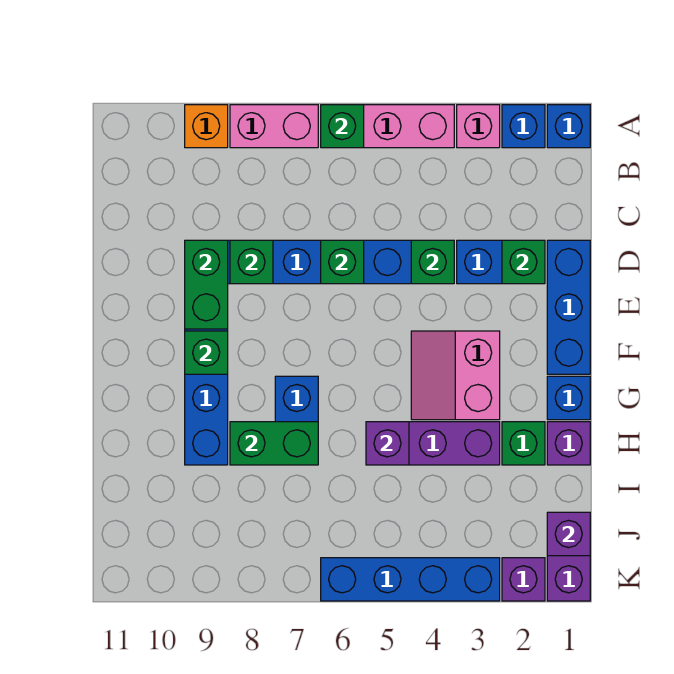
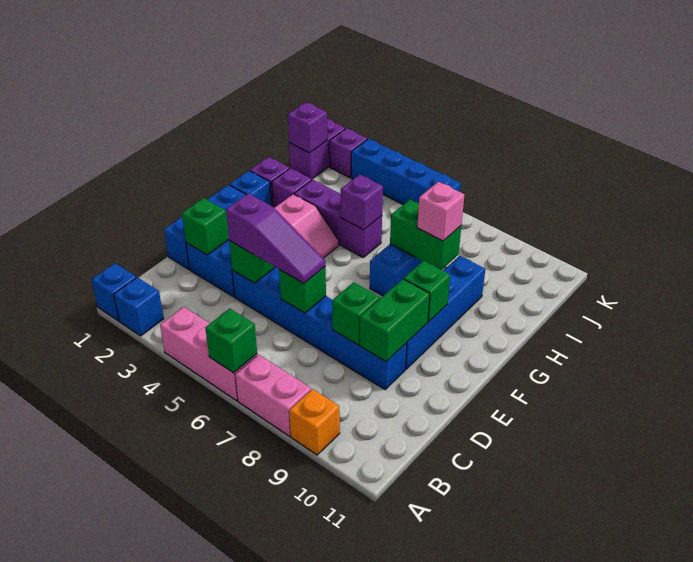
pink brick A3 level 1 -> pink brick H8 level 3
none -> purple slope D4:D6 level 3 top 4
green brick H2 level 1 -> purple brick H2 level 1

